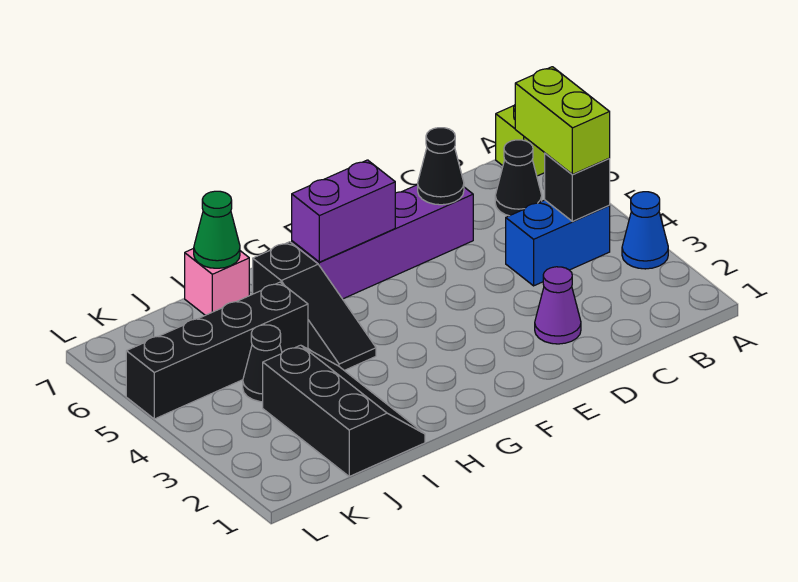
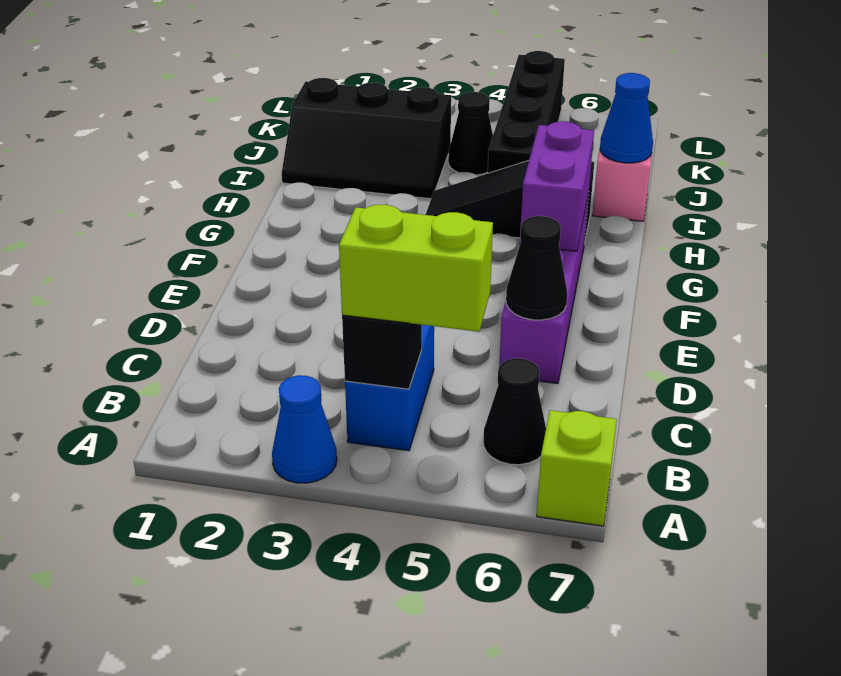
purple cone D2 level 1 -> none
green cone I7 level 2 -> blue cone I7 level 2

